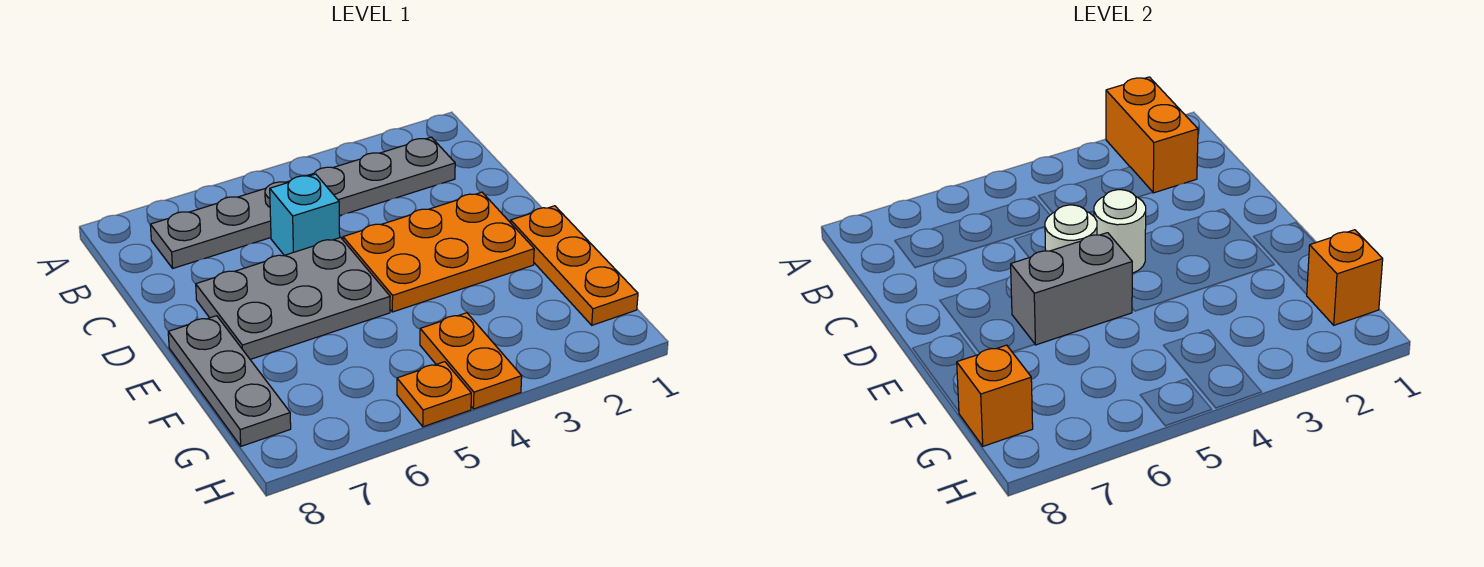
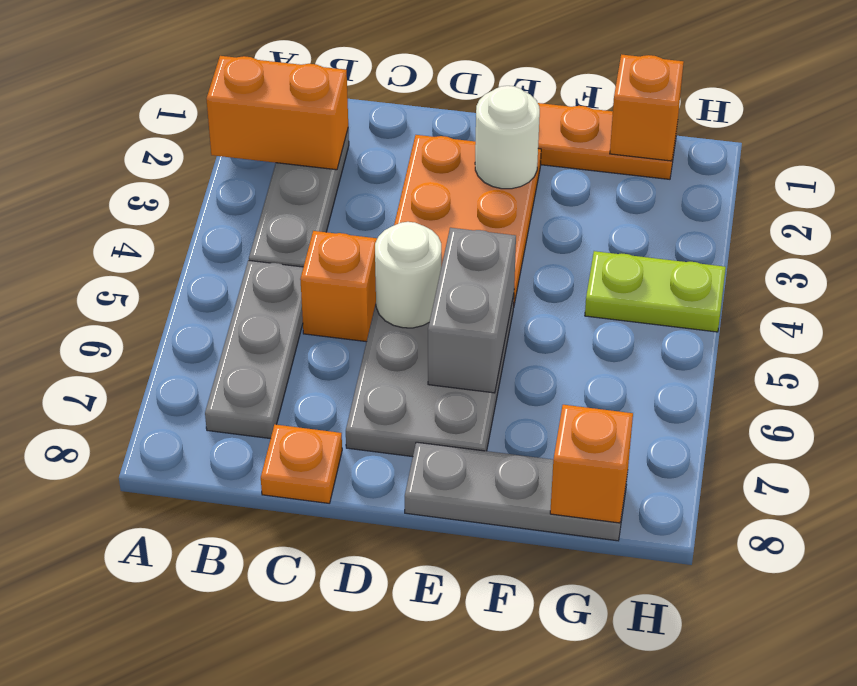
cyan brick C5 level 1 -> orange brick C5 level 1
white round brick D4 level 2 -> white round brick E2 level 2
orange plate G4:H4 level 1 -> lime plate G4:H4 level 1
orange plate H5 level 1 -> orange plate C8 level 1

